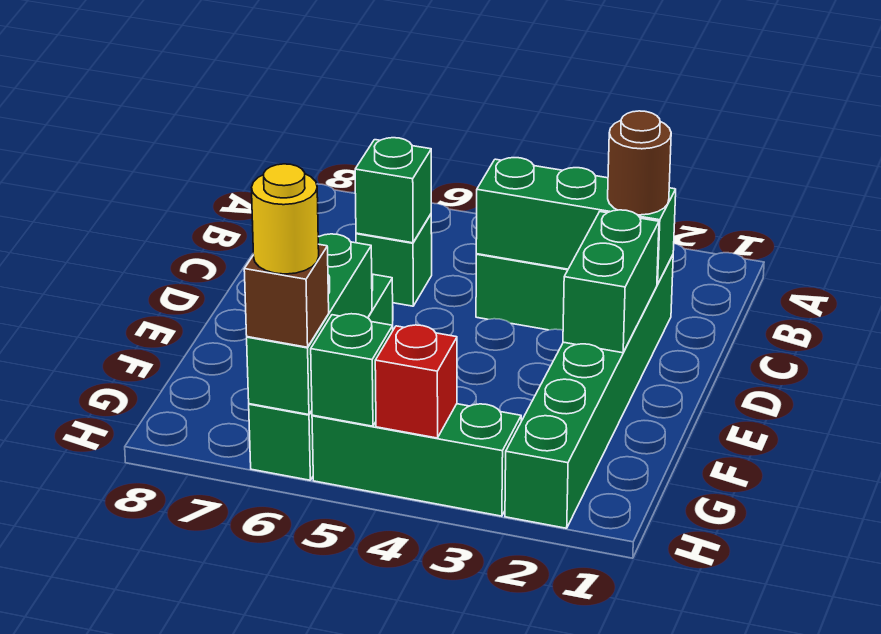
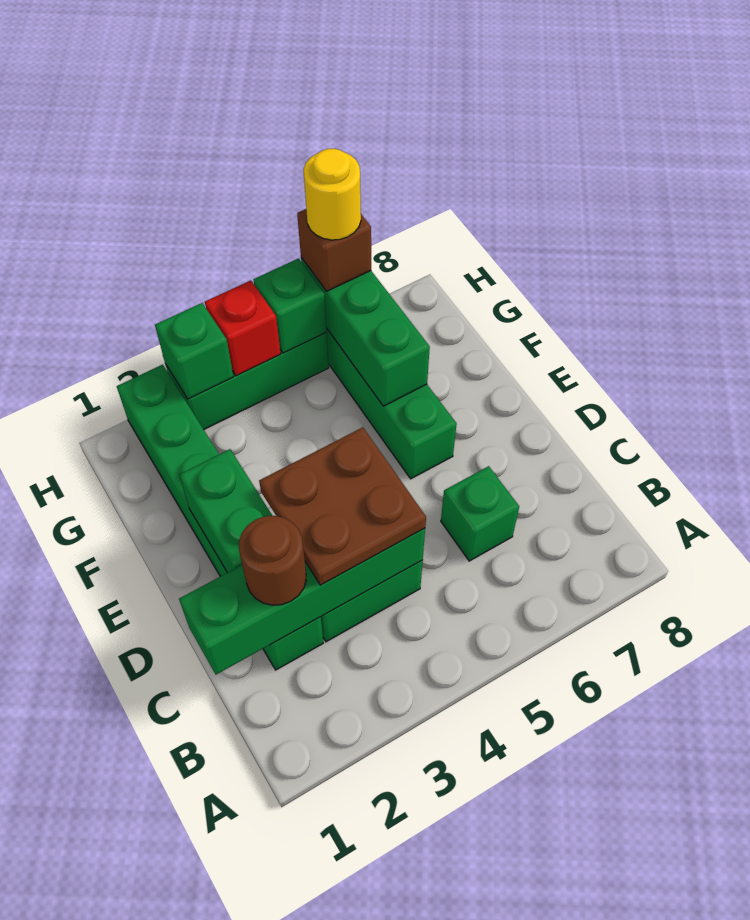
green brick C2:C4 level 2 -> green brick C1:C4 level 2
none -> brown plate C3:D4 level 3
green brick C6 level 2 -> green brick H3 level 2

